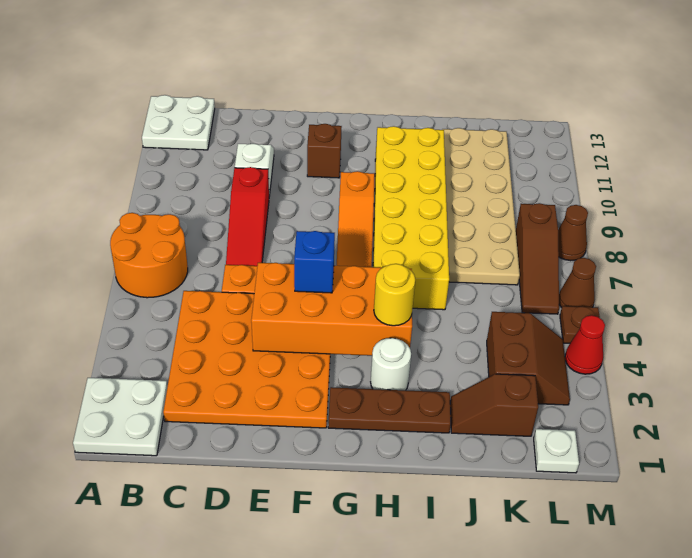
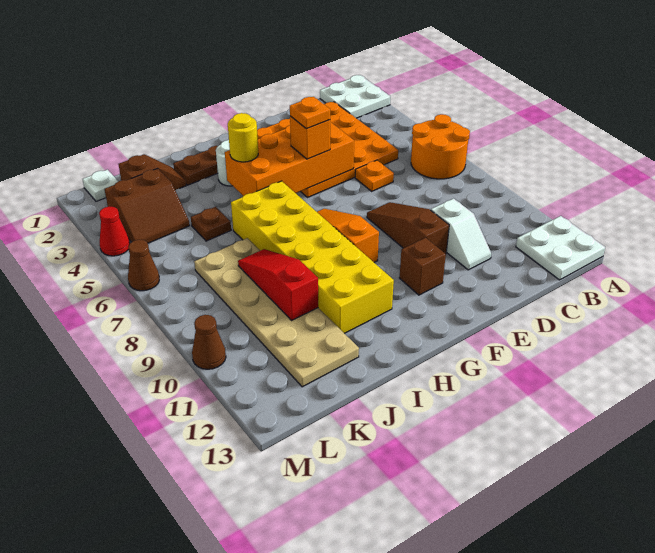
red slope D7:D9 level 1 top 9 -> red slope J8:J10 level 2 top 10
blue brick F5 level 3 -> orange brick F5 level 3
none -> orange plate F5 level 4
brown slope K3:L4 level 1 top K -> brown slope K3:L4 level 1 top 3
brown slope L6:L8 level 1 top 8 -> brown slope E8:E10 level 1 top 10
brown plate M5 level 1 -> brown plate J5 level 1
brown cone M8 level 1 -> brown cone M10 level 1

